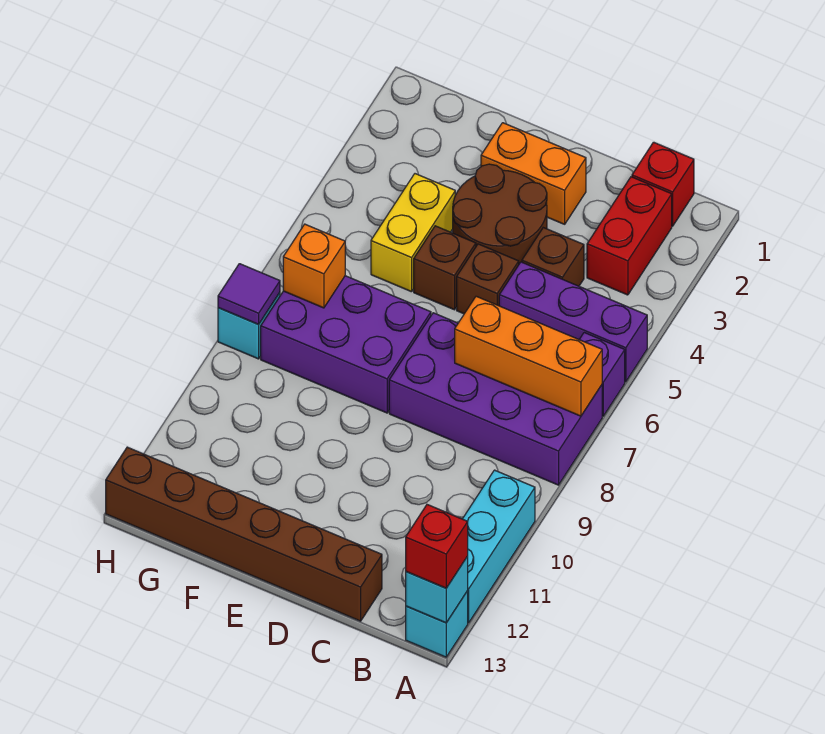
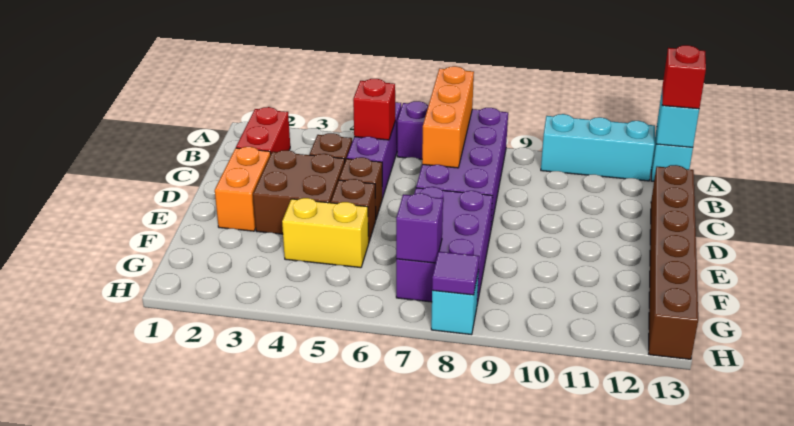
red brick B1 level 1 -> red brick B5 level 2
red brick B2:B3 level 1 -> red brick B2:C2 level 1
brown round brick D3:E4 level 1 -> brown brick D3:E4 level 1
orange brick G7 level 2 -> purple brick G7 level 2

